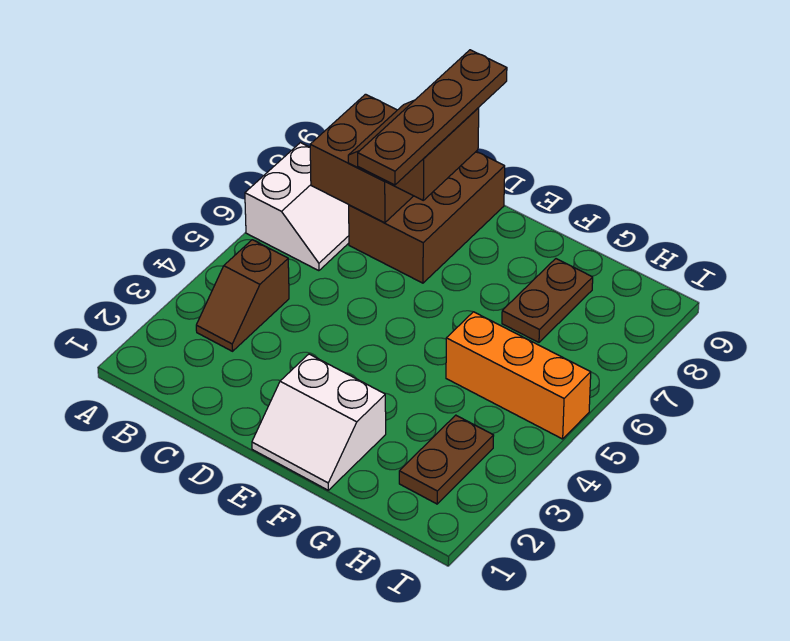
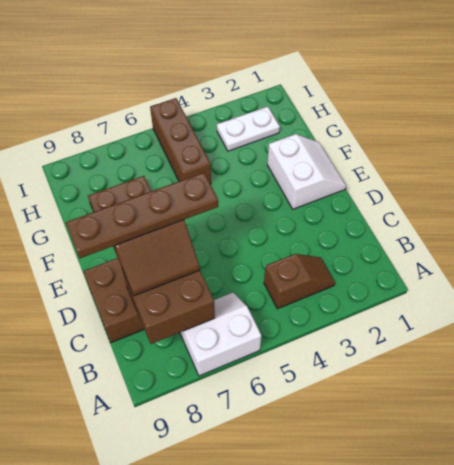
orange brick G5:I5 level 1 -> brown brick G5:I5 level 1
brown plate H2:H3 level 1 -> white plate H2:H3 level 1

